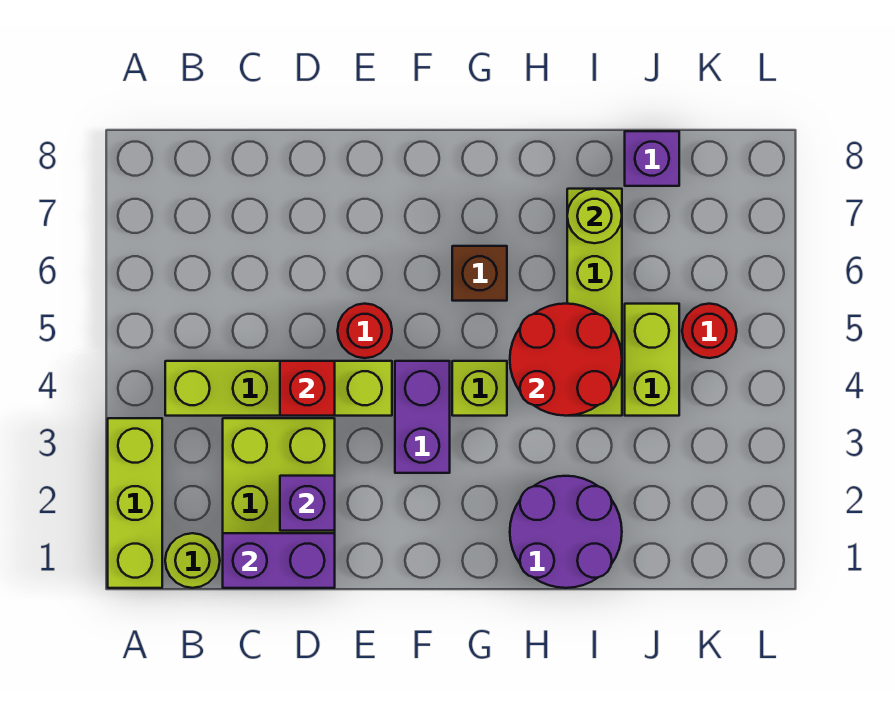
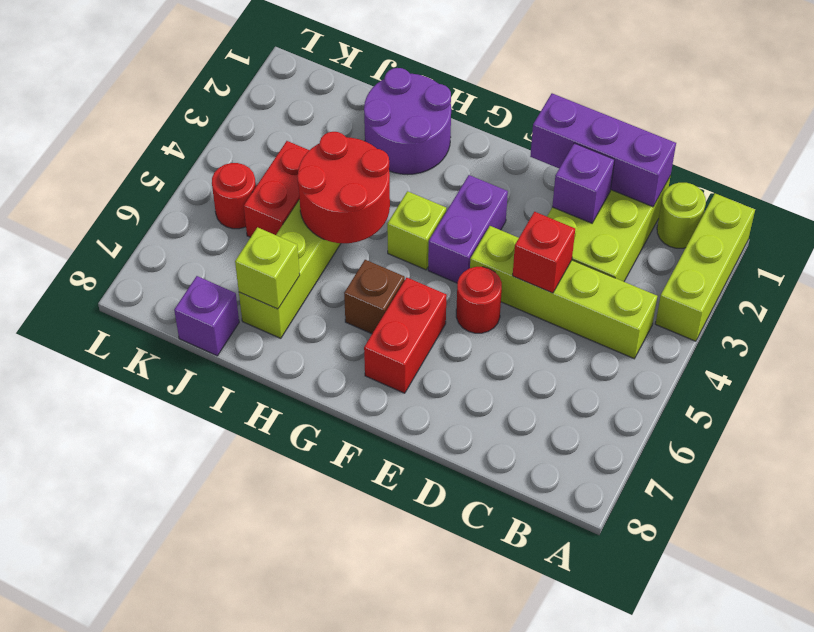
purple brick C1:D1 level 2 -> purple brick C1:E1 level 2
none -> red brick F6:F7 level 1
lime round brick I7 level 2 -> lime brick I7 level 2
lime brick J4:J5 level 1 -> red brick J4:J5 level 1

